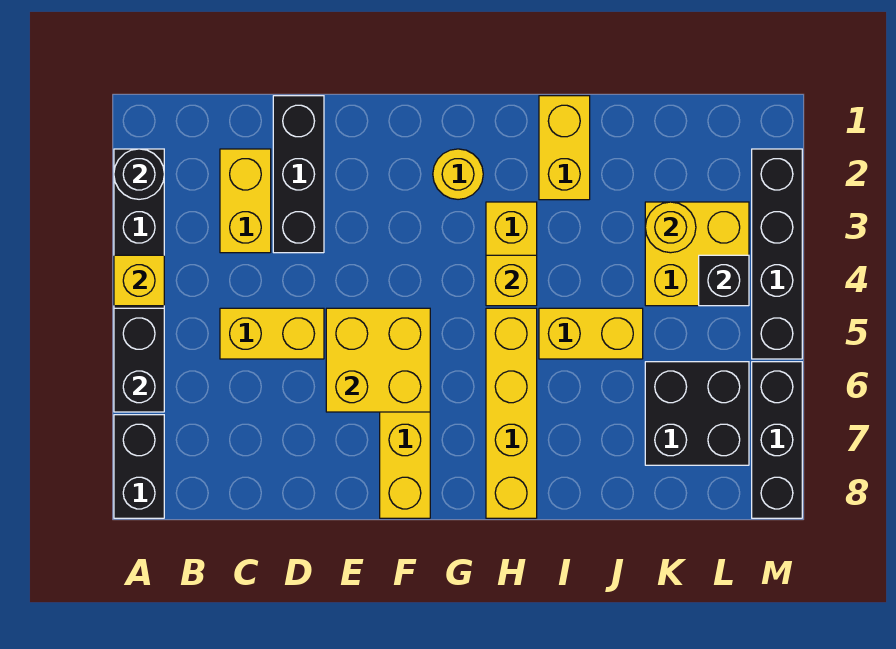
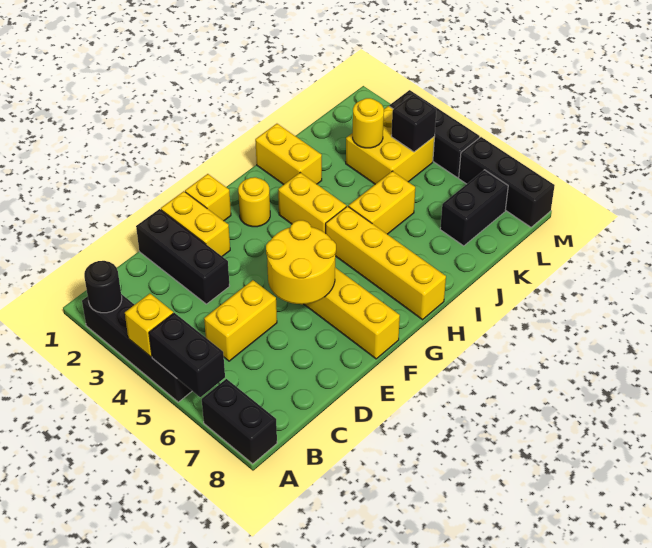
yellow brick C2:C3 level 1 -> yellow brick E1:E2 level 1
yellow brick E5:F6 level 2 -> yellow round brick E5:F6 level 2
yellow brick H4 level 2 -> yellow brick F1 level 1
black brick K6:L7 level 1 -> black brick K7:L7 level 1
black brick M2:M5 level 1 -> black brick M3:M5 level 1

